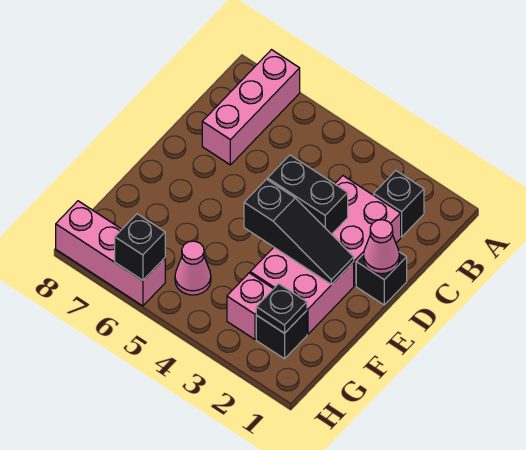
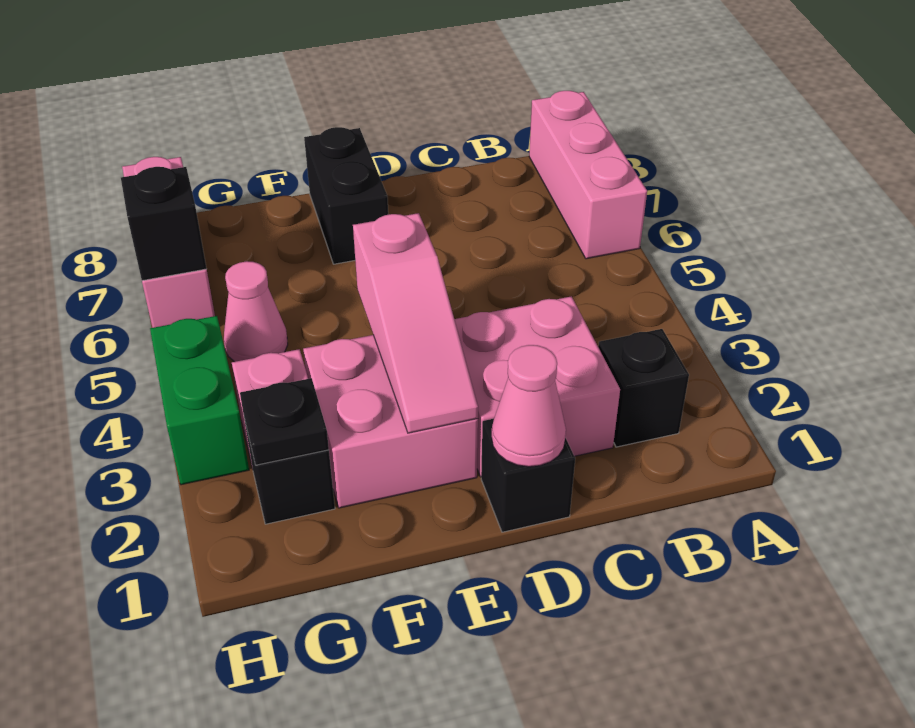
pink brick A7:C7 level 1 -> pink brick A6:A8 level 1
black brick D3:D4 level 2 -> black brick E7:E8 level 1
black slope E2:E4 level 2 top 4 -> pink slope E2:E4 level 2 top 4
none -> green brick H3:H4 level 1

